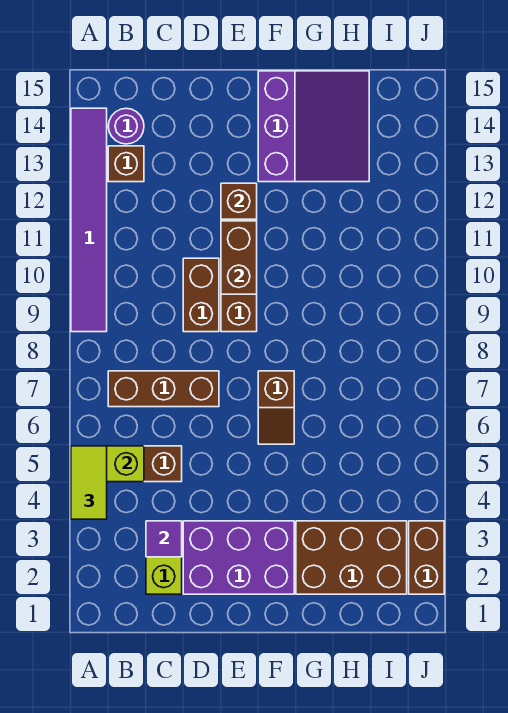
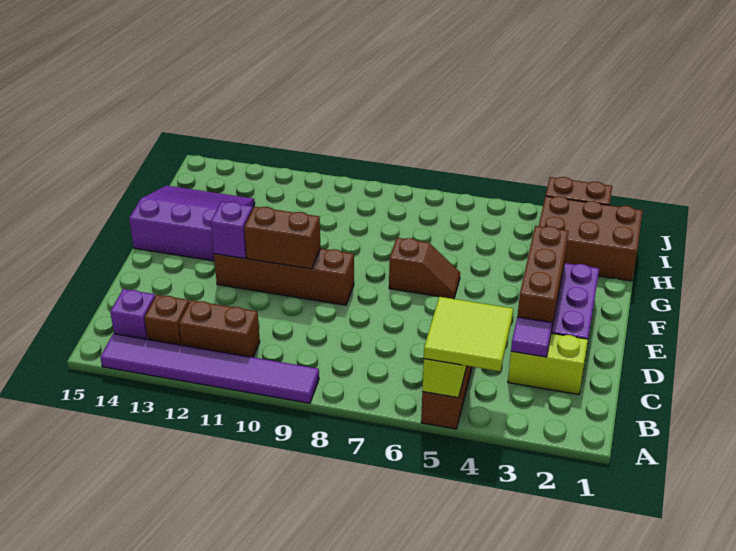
lime tile A4:A5 level 3 -> lime tile A4:B5 level 3
brown brick B7:D7 level 1 -> brown brick D3:F3 level 2
purple round brick B14 level 1 -> purple brick B14 level 1
brown brick D9:D10 level 1 -> brown brick B11:B12 level 1
brown brick E12 level 2 -> purple brick E12 level 2
brown brick G2:I3 level 1 -> brown brick H1:I3 level 1

